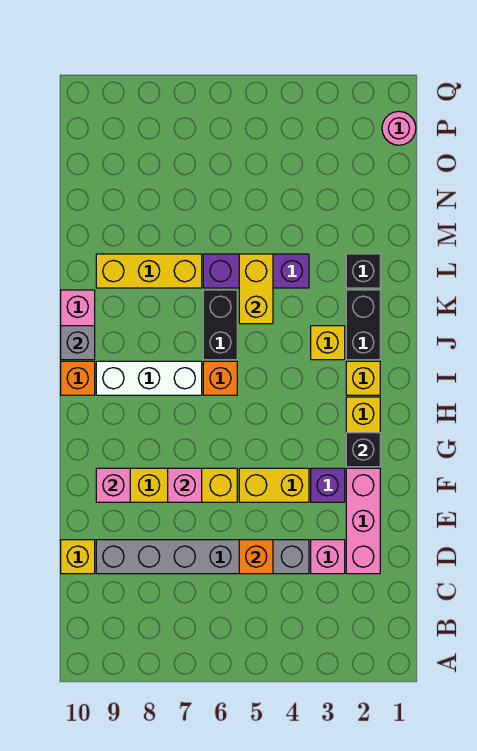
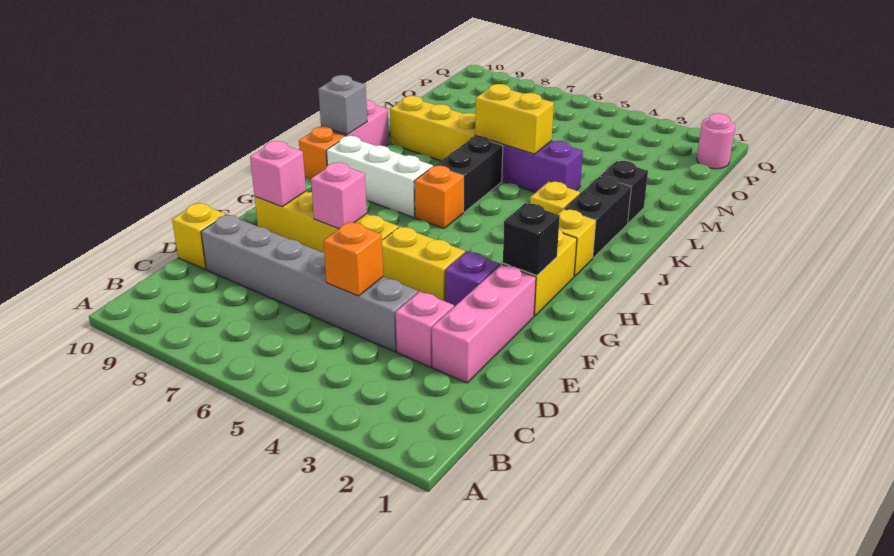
yellow brick K5:L5 level 2 -> yellow brick L5:L6 level 2

